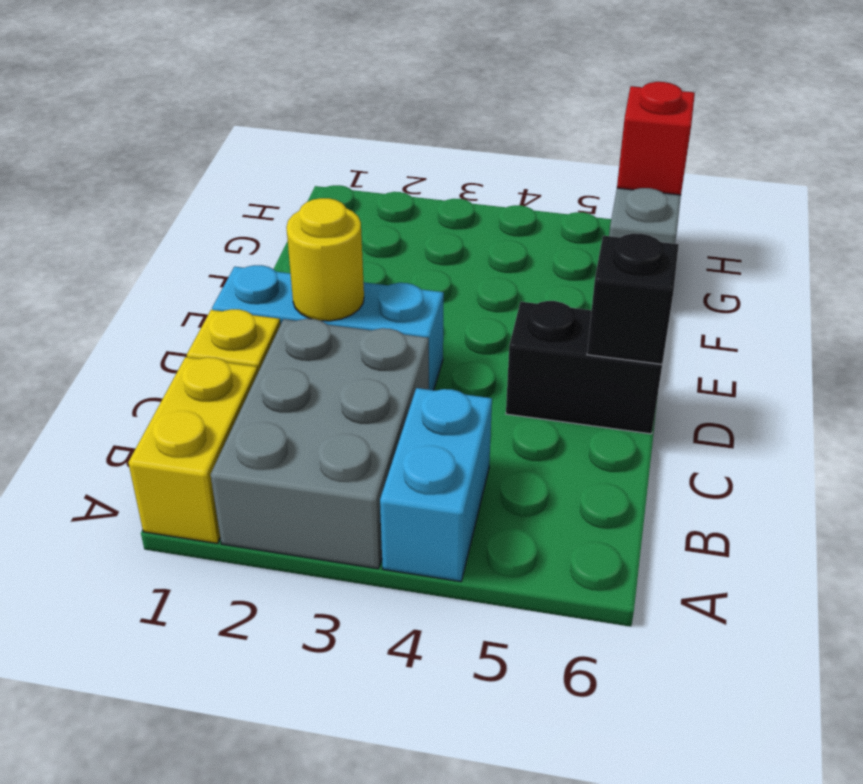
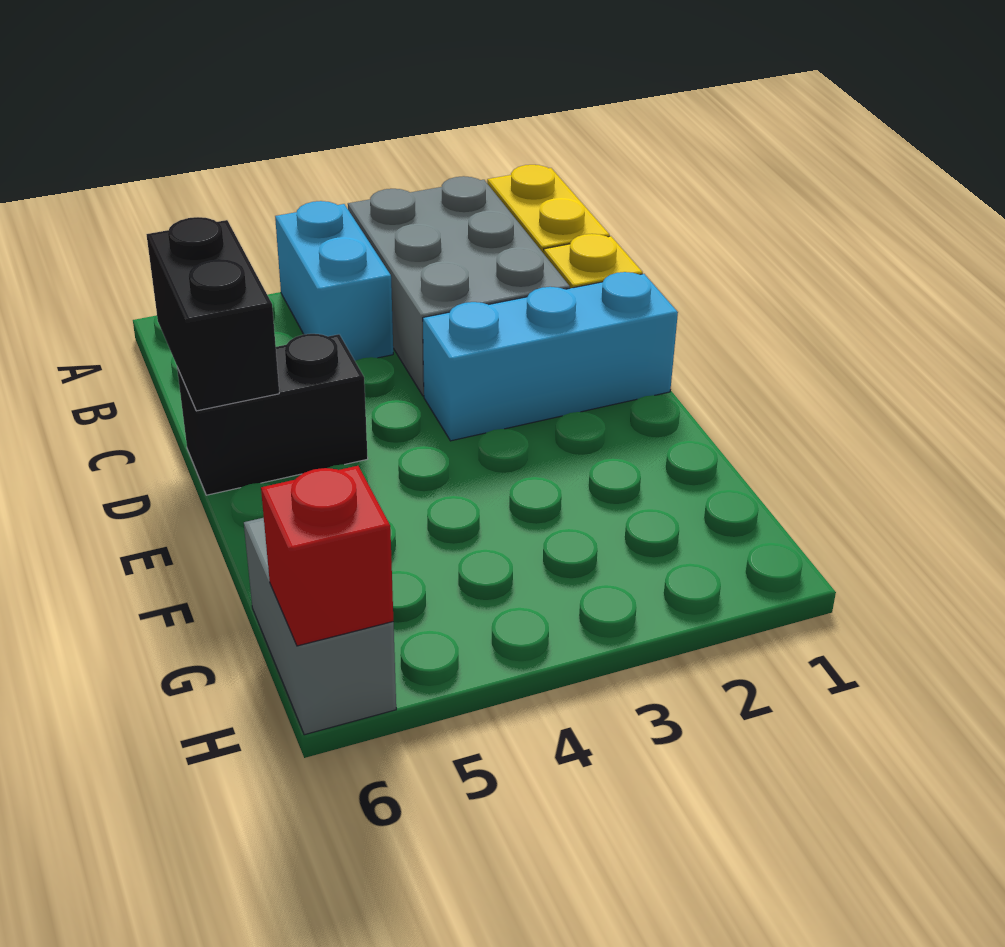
yellow round brick D2 level 2 -> none
black brick D6 level 2 -> black brick C6:D6 level 2

